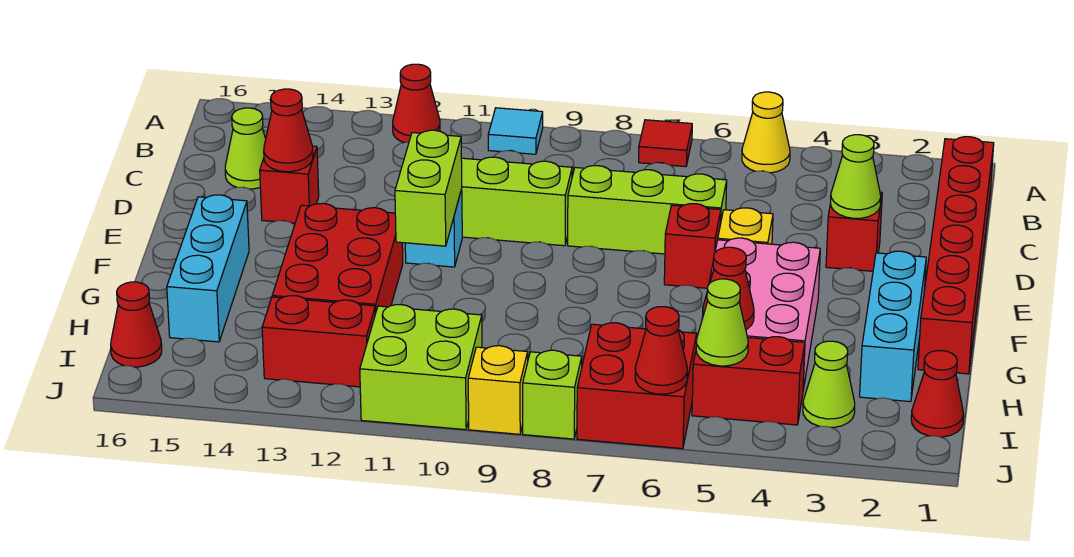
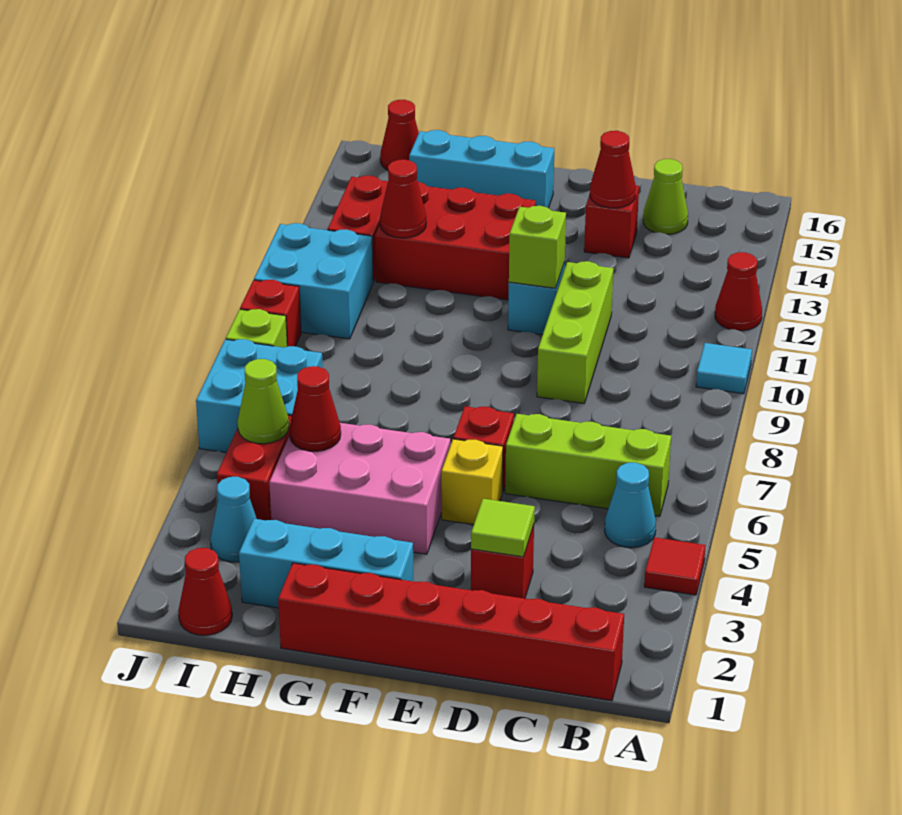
yellow cone A5 level 1 -> none
red tile A7 level 1 -> red tile A4 level 1
none -> cyan cone B5 level 1
lime cone D3 level 2 -> lime tile D3 level 2
lime brick D6:D8 level 1 -> lime brick B6:D6 level 1
lime brick E11:F11 level 2 -> lime brick E11 level 2
lime cone I3 level 1 -> cyan cone I3 level 1
red brick I6:J7 level 1 -> cyan brick I6:J7 level 1
lime brick I10:J11 level 1 -> cyan brick I10:J11 level 1
red cone J6 level 2 -> red cone H12 level 2
yellow brick J9 level 1 -> red brick J9 level 1

